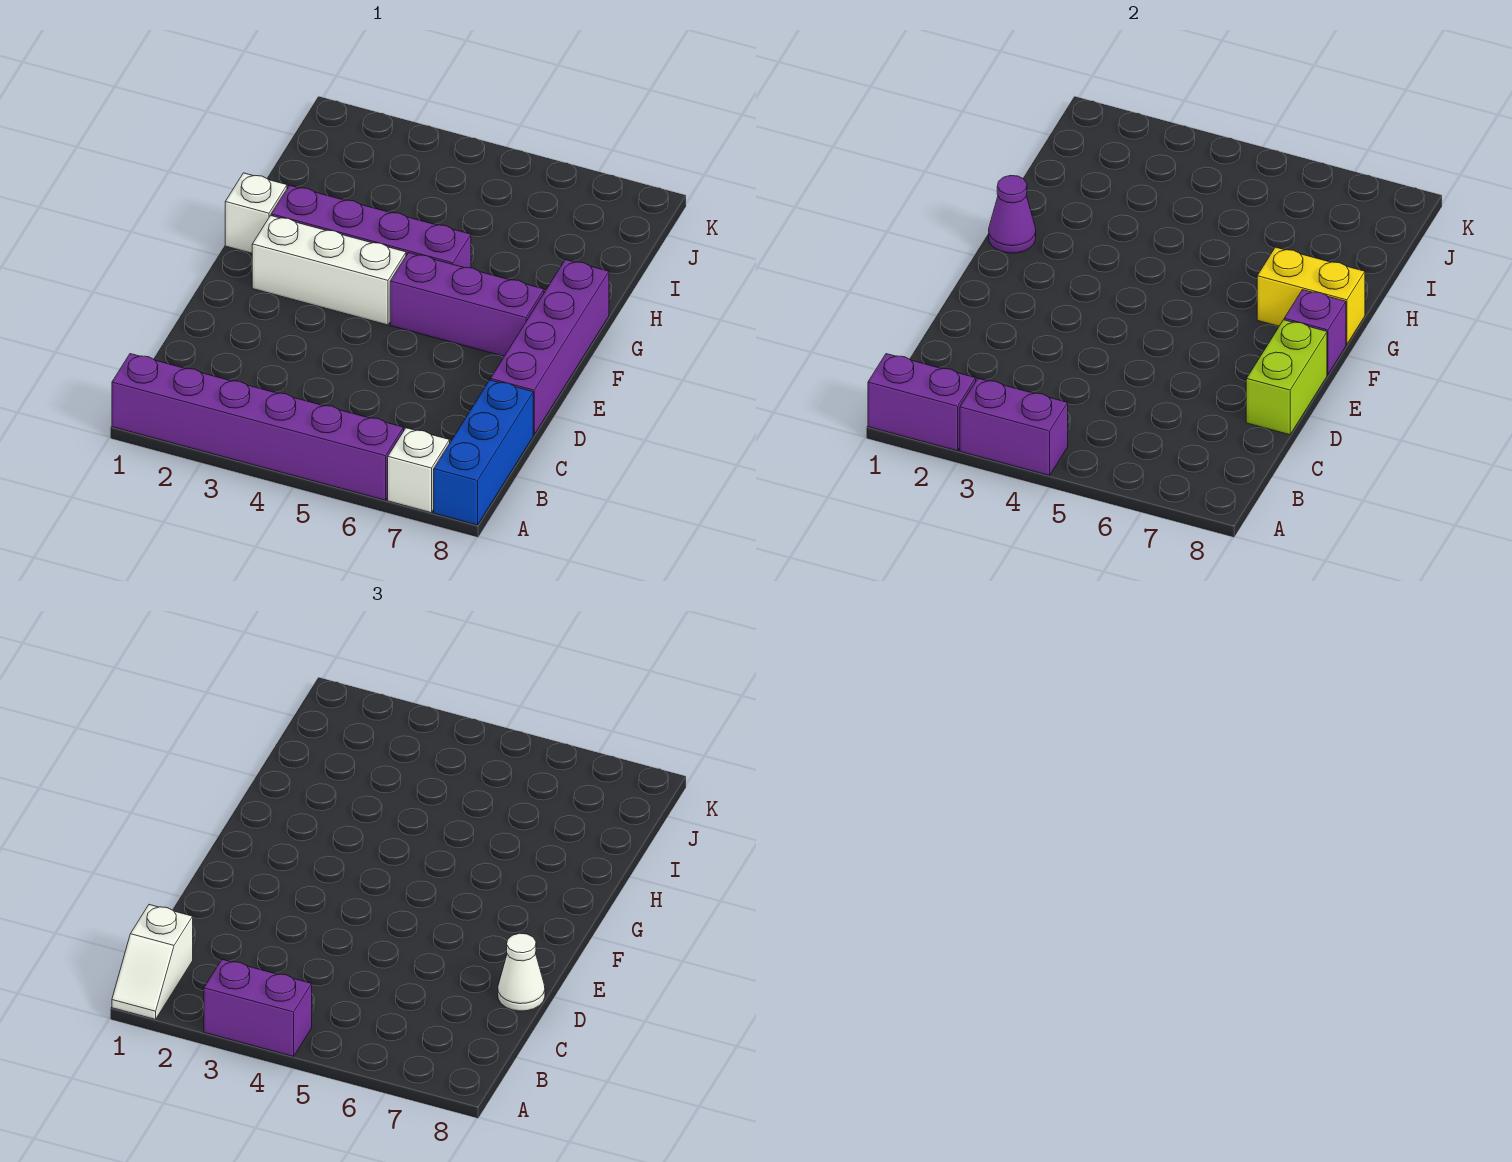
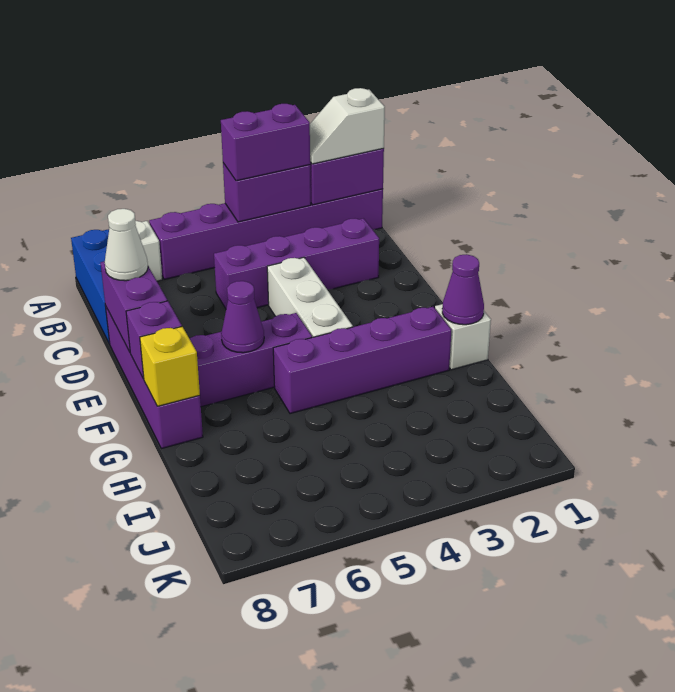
white slope A1:B1 level 3 top B -> white slope A1:A2 level 3 top 1
none -> purple brick C2:C5 level 1
lime brick D8:E8 level 2 -> purple brick D8:E8 level 2
white brick F2:F4 level 1 -> white brick D4:F4 level 1
none -> purple cone F6 level 2
yellow brick G7:G8 level 2 -> yellow brick G8 level 2

